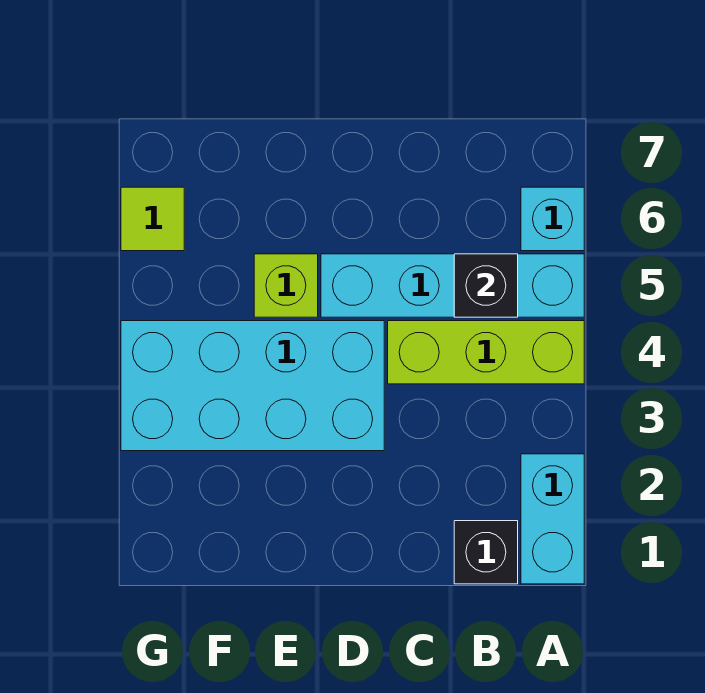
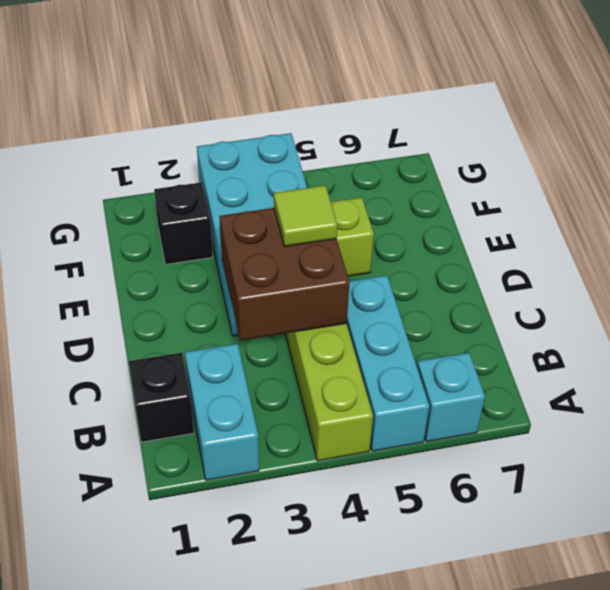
cyan brick A1:A2 level 1 -> cyan brick A2:B2 level 1
cyan brick A5:D5 level 1 -> cyan brick A5:C5 level 1
black brick B5 level 2 -> black brick F2 level 1
none -> brown brick C3:D4 level 2
lime tile G6 level 1 -> lime tile D4 level 3

